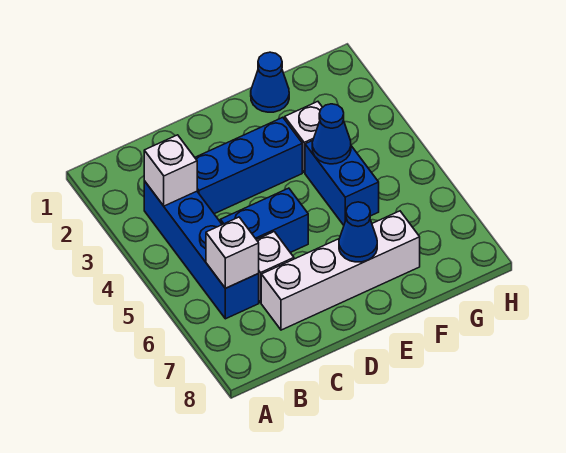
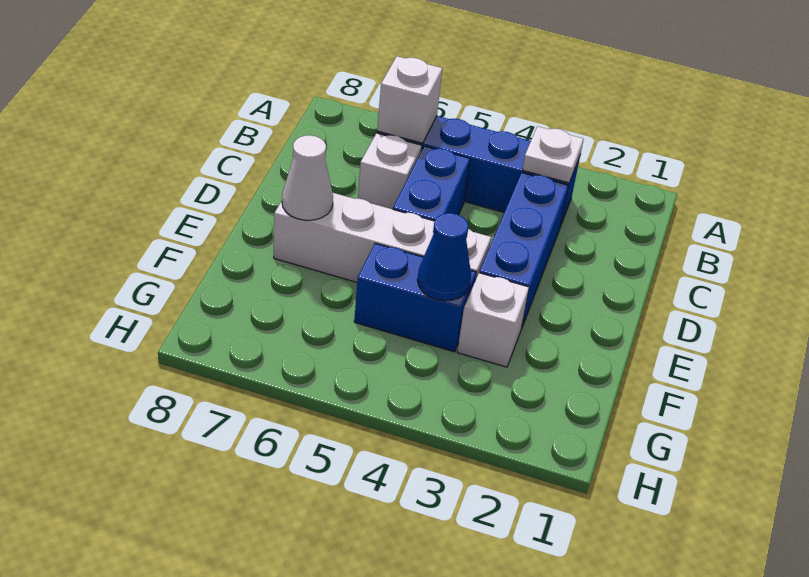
white brick B3 level 2 -> white plate B3 level 2
white brick C7:F7 level 1 -> white brick E4:E7 level 1
blue cone E7 level 2 -> white cone E7 level 2
blue cone F1 level 1 -> none

